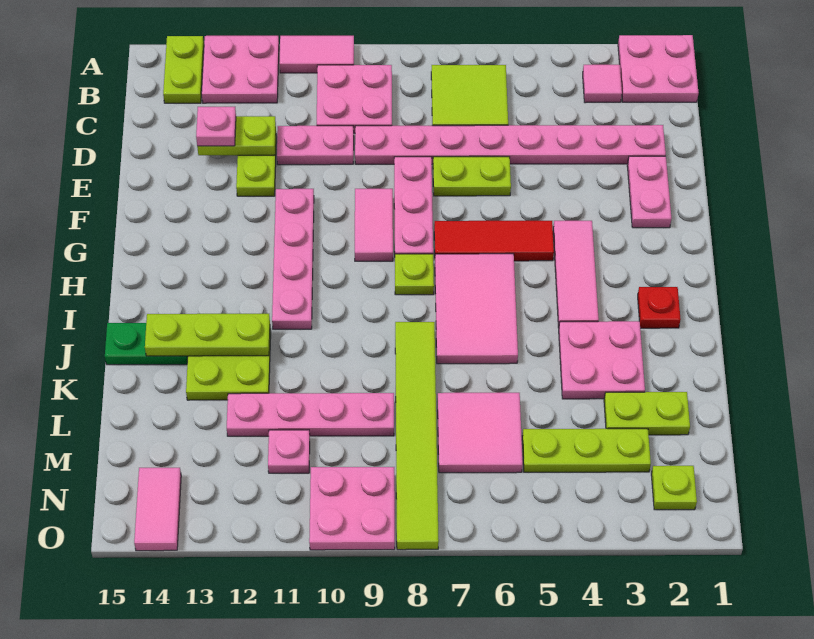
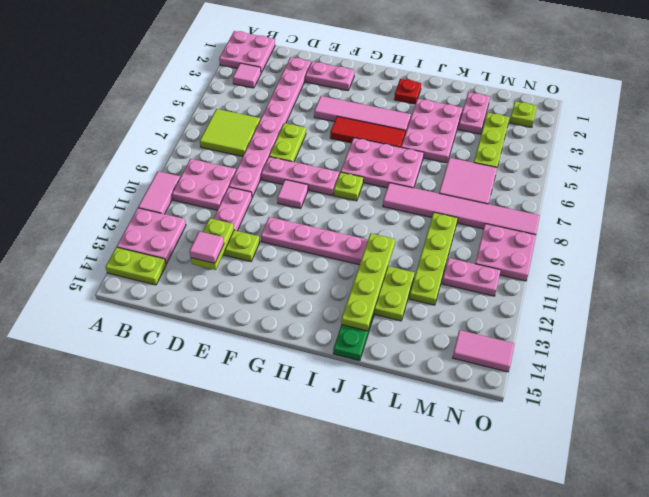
pink plate D13 level 3 -> pink tile D13 level 3
pink tile F9:G9 level 1 -> pink tile F9 level 1
pink tile G4:I4 level 1 -> pink tile F4:I4 level 1
red tile G5:G7 level 1 -> red tile G5:I5 level 1
pink tile H6:J7 level 1 -> pink plate H6:J7 level 1
pink plate J3:K4 level 1 -> pink plate J3:K5 level 1
lime tile J8:O8 level 1 -> pink tile J8:O8 level 1
lime plate J12:J14 level 2 -> lime plate J11:J14 level 2
lime plate L2:L3 level 1 -> pink plate L2:L3 level 1
pink plate L9:L12 level 1 -> lime plate L9:L12 level 1
pink plate M11 level 1 -> pink plate M11:N11 level 1

